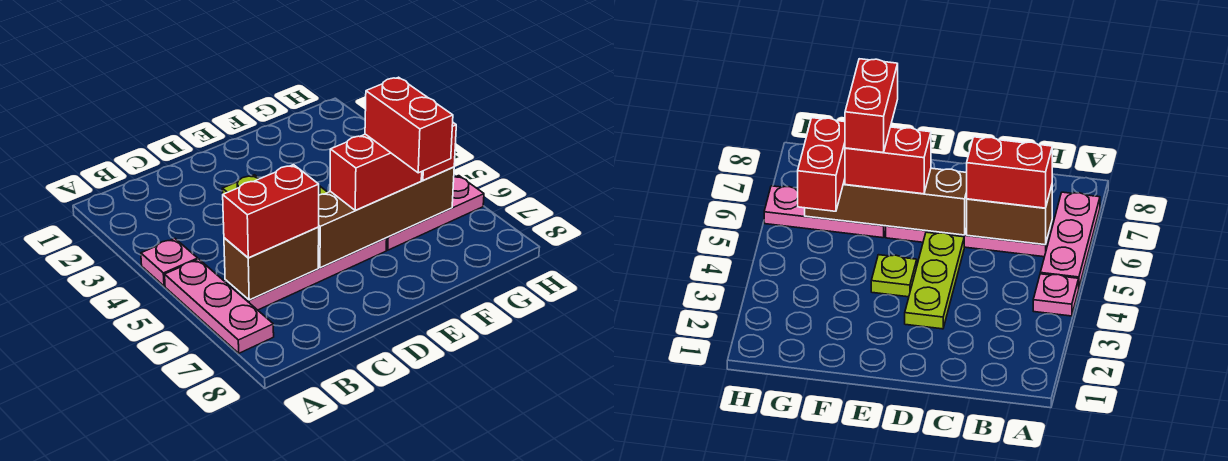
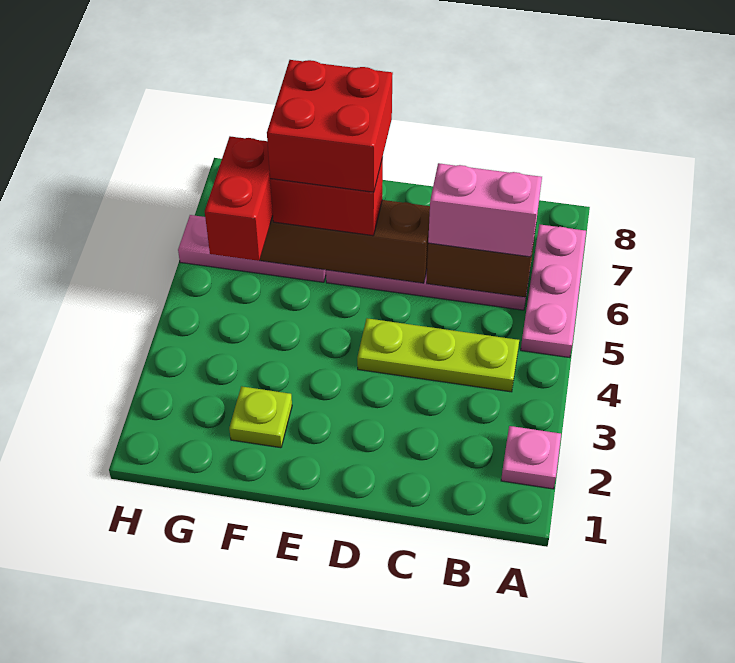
pink plate A4 level 1 -> pink plate A2 level 1
red brick B6:C6 level 3 -> pink brick B6:C6 level 3
lime plate D3:D5 level 1 -> lime plate B4:D4 level 1
lime plate E4 level 1 -> lime plate F2 level 1
red brick F6:F7 level 4 -> red brick E6:F7 level 4

